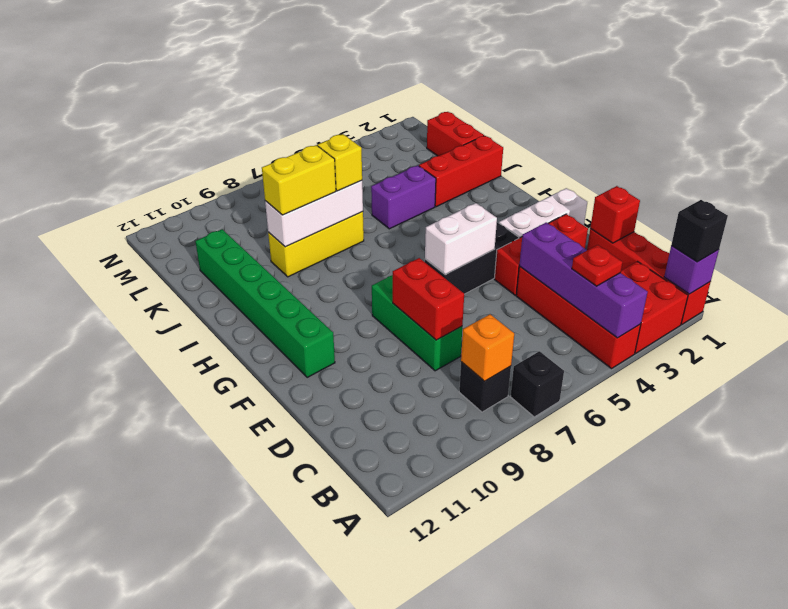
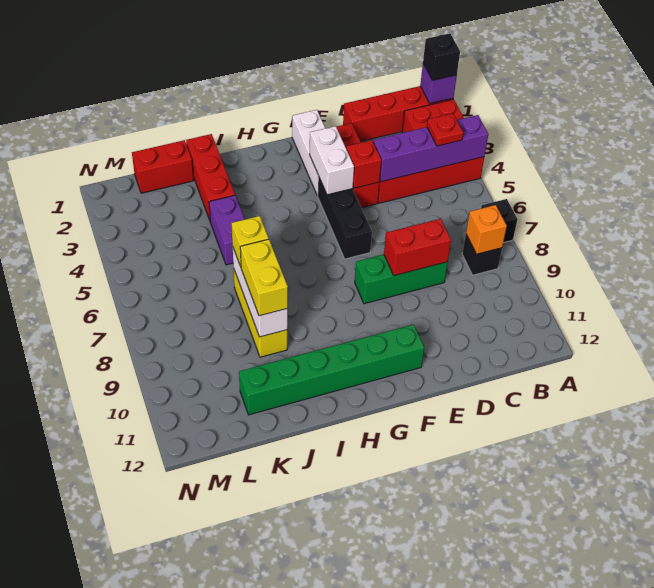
red brick D1 level 2 -> red brick E4 level 2
white brick F5:F6 level 2 -> white brick F3:F4 level 2

